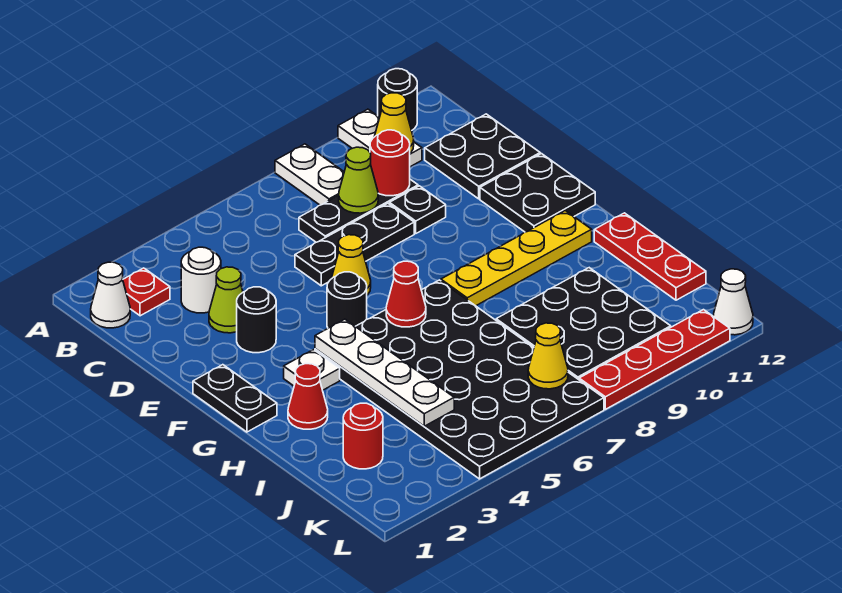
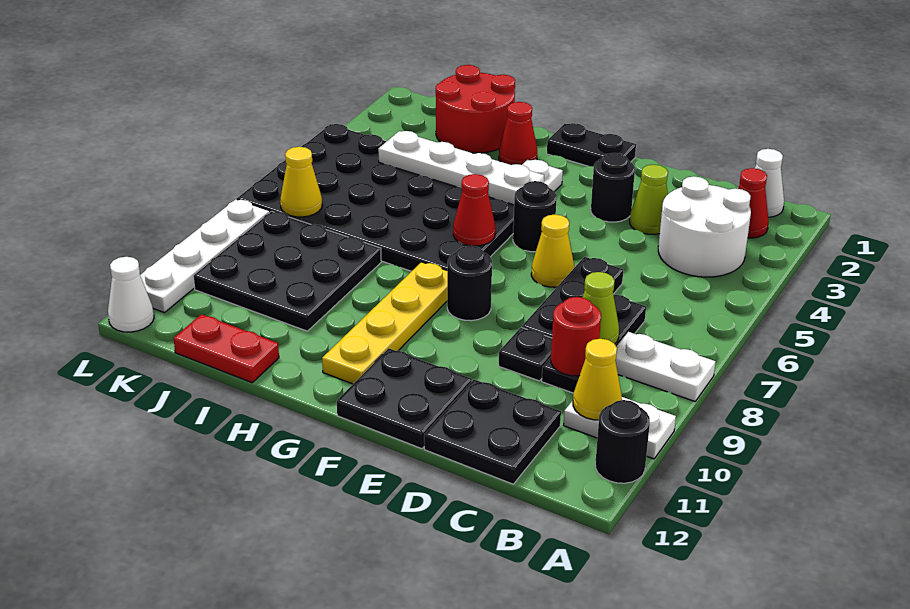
red plate B2 level 1 -> red cone B2 level 1
white round brick C3 level 1 -> white round brick B3:C4 level 1
none -> black round brick F8 level 1
red plate H12:J12 level 1 -> red plate I12:J12 level 1
red round brick J2 level 1 -> red round brick I1:J2 level 1
red plate L8:L11 level 1 -> white plate L8:L11 level 1

